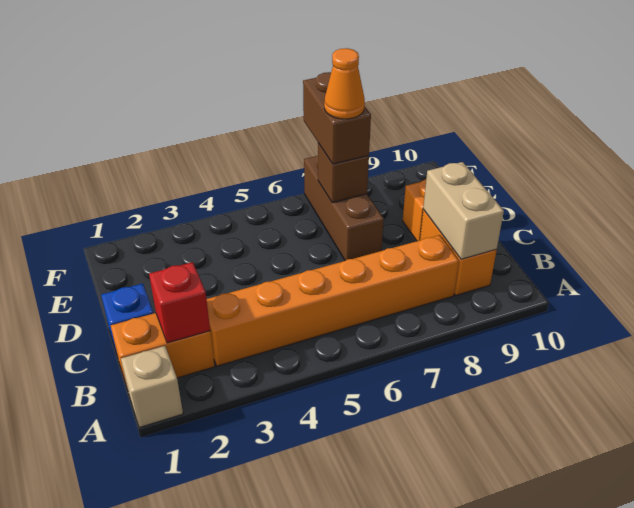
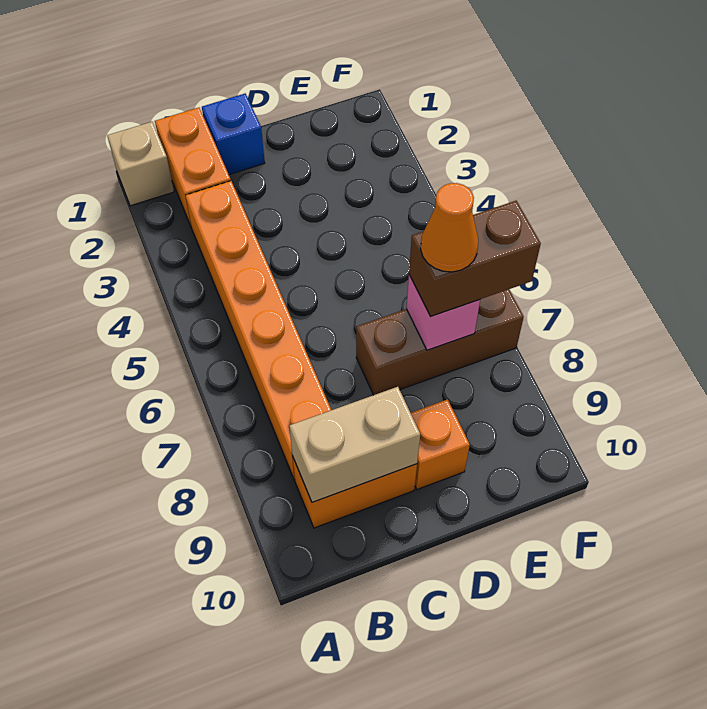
red brick B2 level 2 -> none
brown brick E7 level 2 -> pink brick E7 level 2

